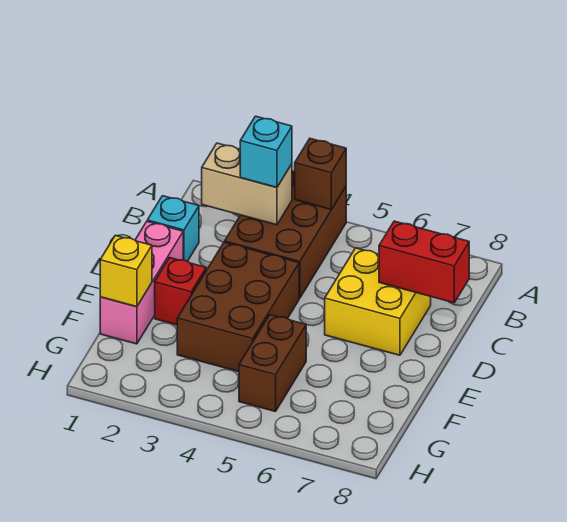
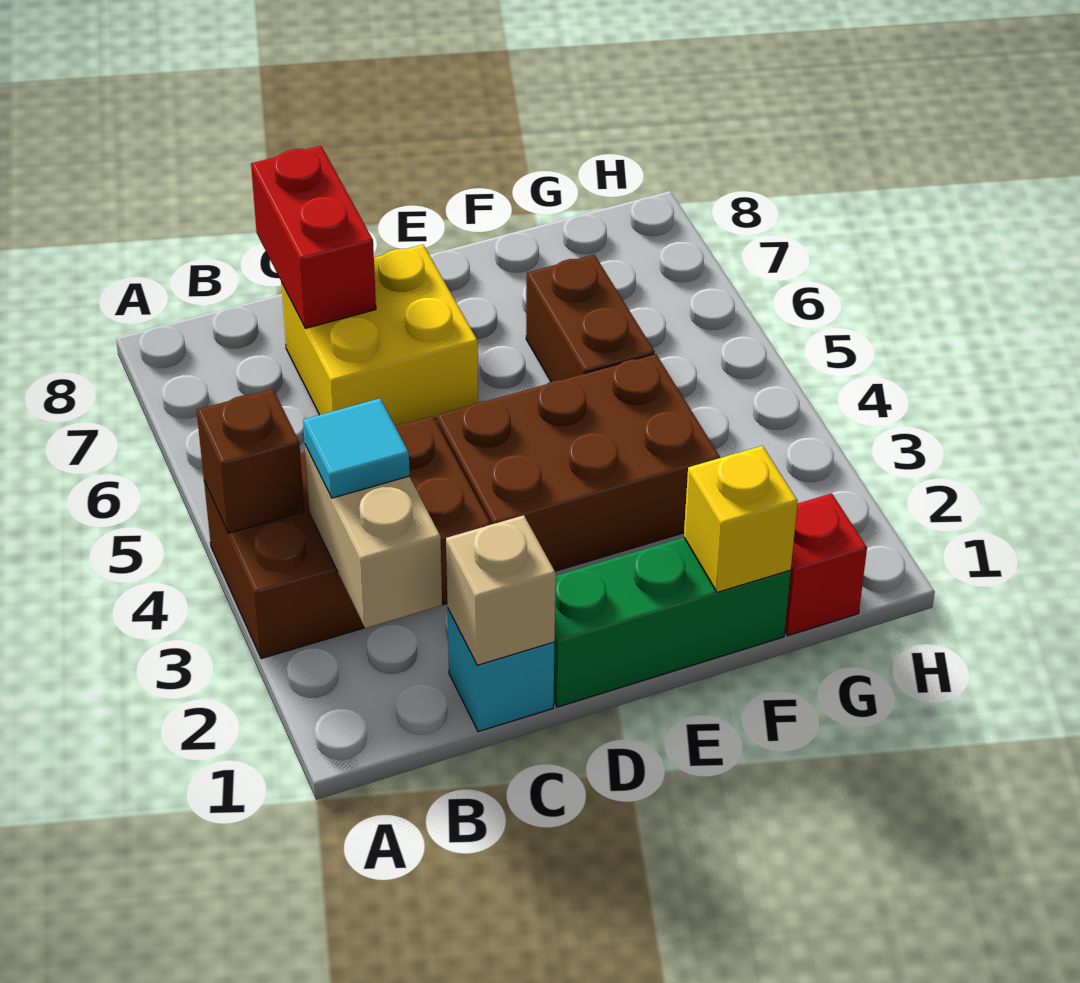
cyan brick B3 level 3 -> cyan tile B3 level 3
none -> tan brick C1 level 2
pink brick D1:F1 level 1 -> green brick D1:F1 level 1
red brick E2 level 1 -> red brick G1 level 1
brown brick F5:G5 level 1 -> brown brick F5:F6 level 1

